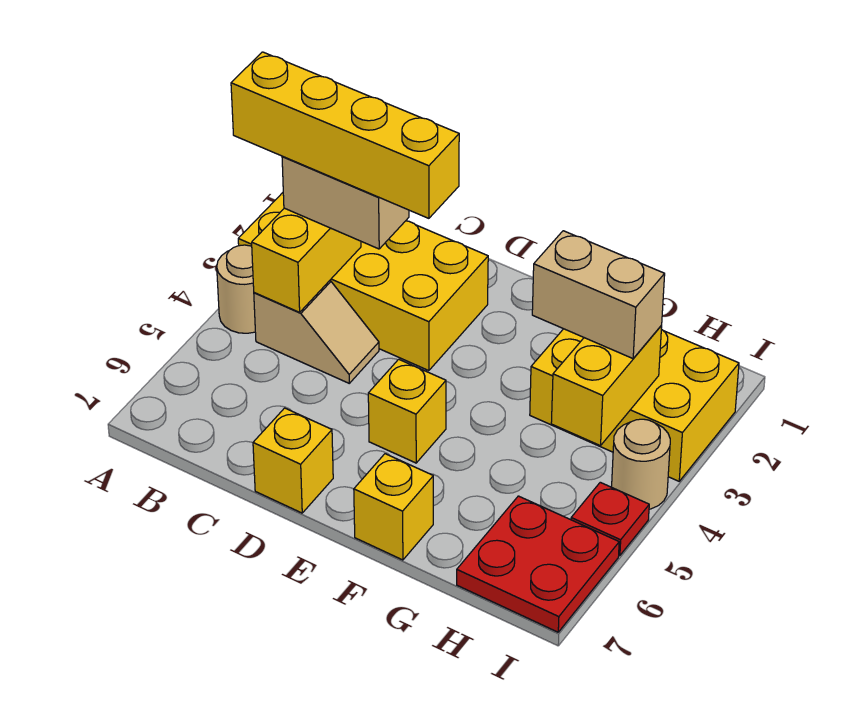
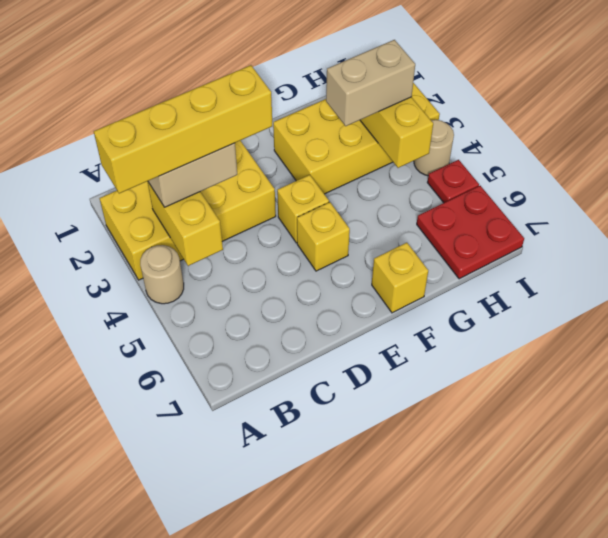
tan slope B4:C4 level 1 top B -> none
yellow brick D7 level 1 -> yellow brick E4 level 1
yellow brick G2:I3 level 1 -> yellow brick F2:I3 level 1

